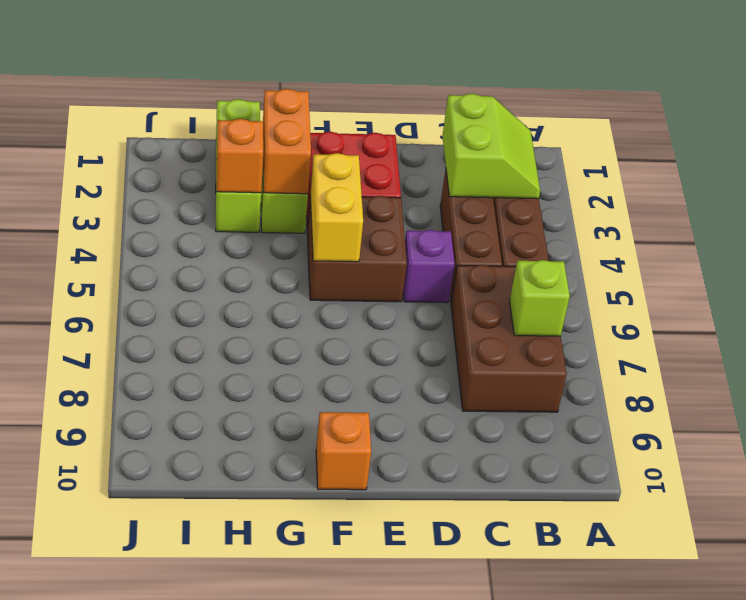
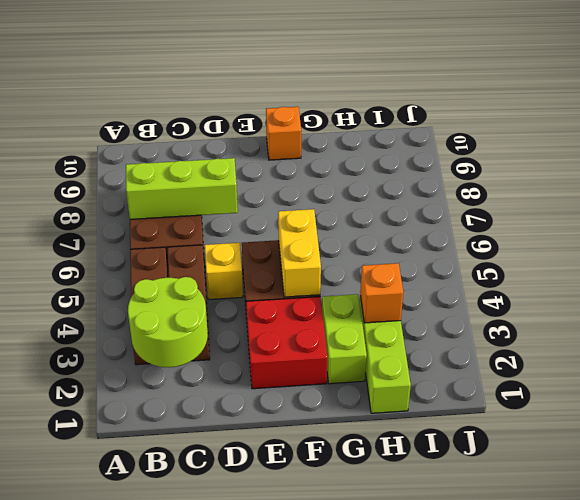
lime slope B2:C3 level 2 top C -> lime round brick B2:C3 level 2
lime brick B7 level 2 -> lime brick B7:D7 level 2
purple brick D5 level 1 -> yellow brick D5 level 1
orange brick G2:G3 level 2 -> none

